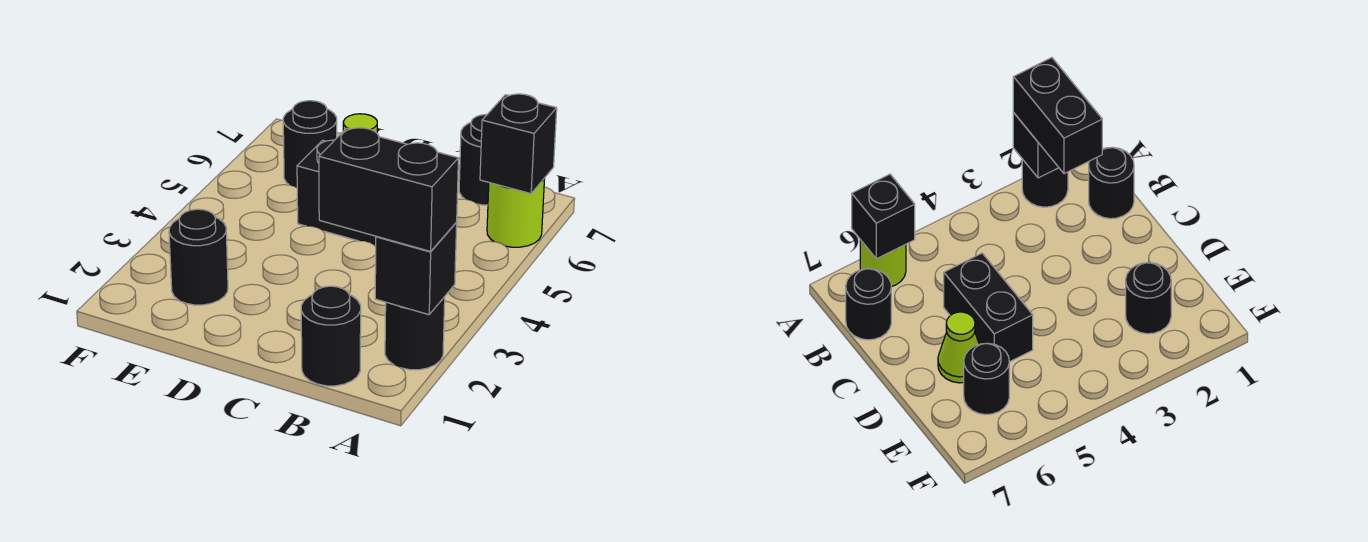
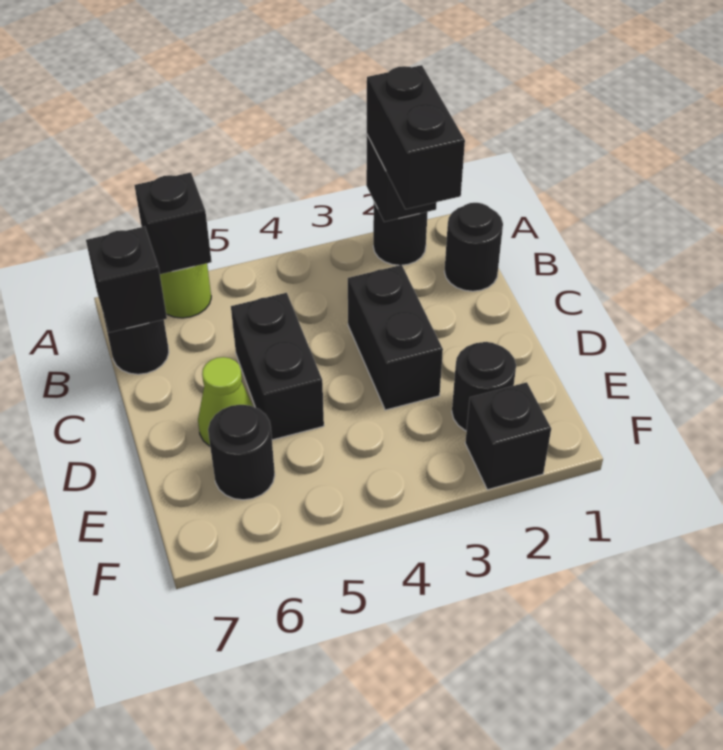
none -> black brick B7 level 2
none -> black brick C3:D3 level 1
none -> black brick F2 level 1

